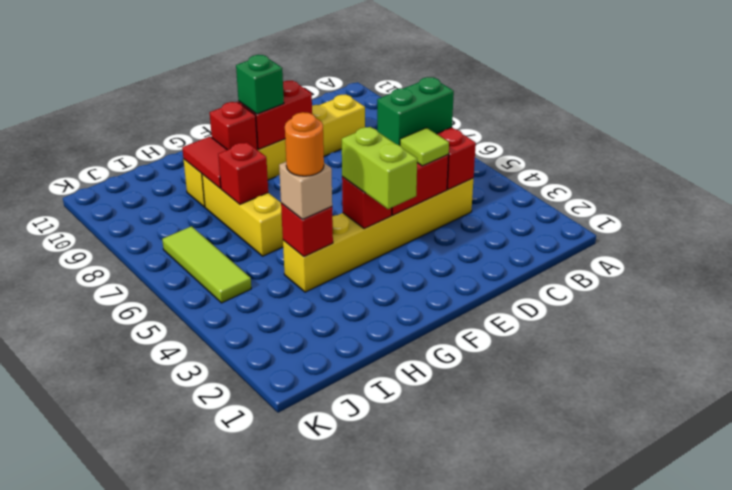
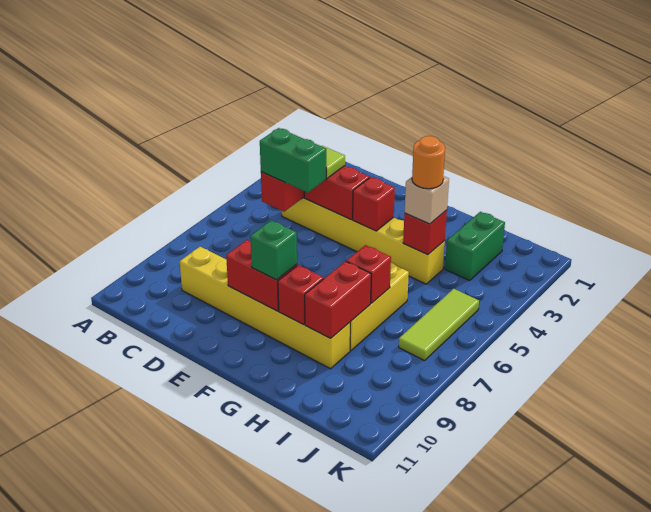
lime brick F3:F4 level 3 -> none
red tile H8:H9 level 2 -> red brick H8:H9 level 2
none -> green brick I2:I3 level 1

